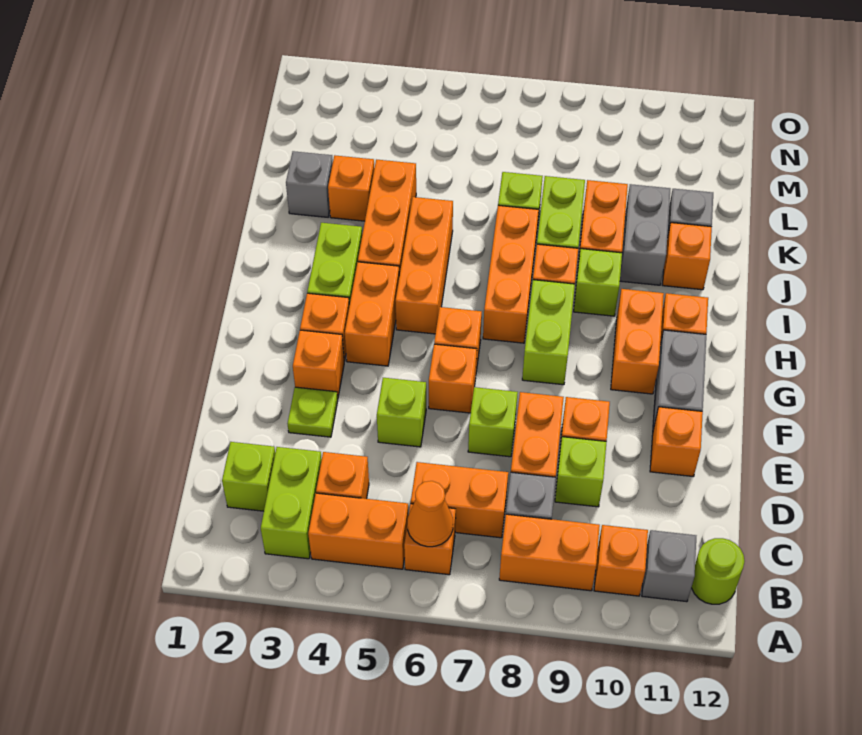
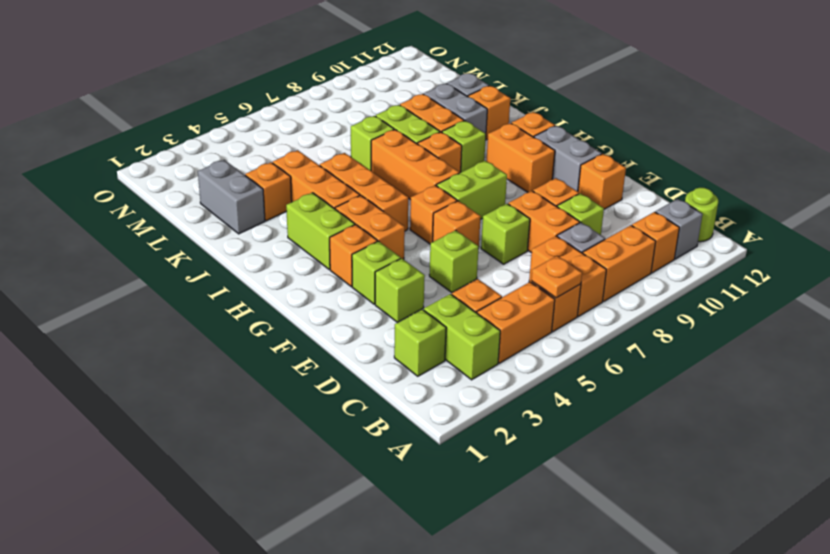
orange cone B6 level 2 -> orange plate B6 level 2
orange brick C6:C7 level 1 -> orange brick B7:C7 level 1
lime plate E3 level 1 -> lime brick E3 level 1
orange brick F3 level 1 -> lime brick F3 level 1
lime brick G8:H8 level 1 -> lime brick G7:G8 level 1
grey brick K2 level 1 -> grey brick K2:L2 level 1

